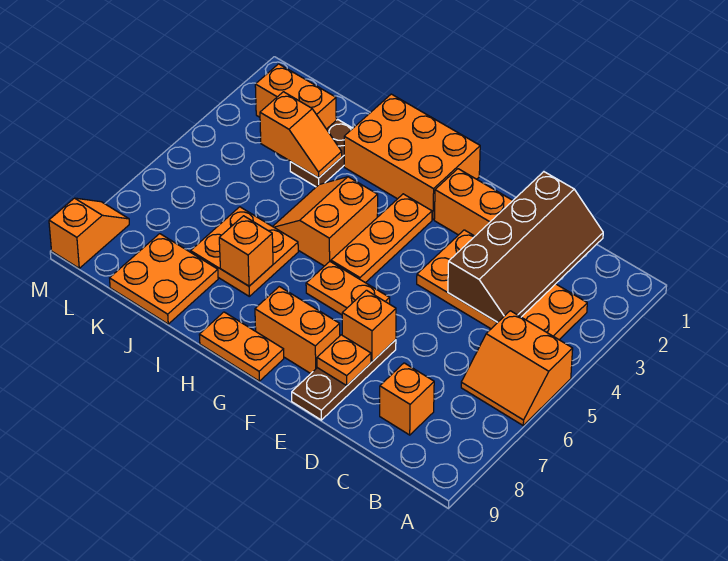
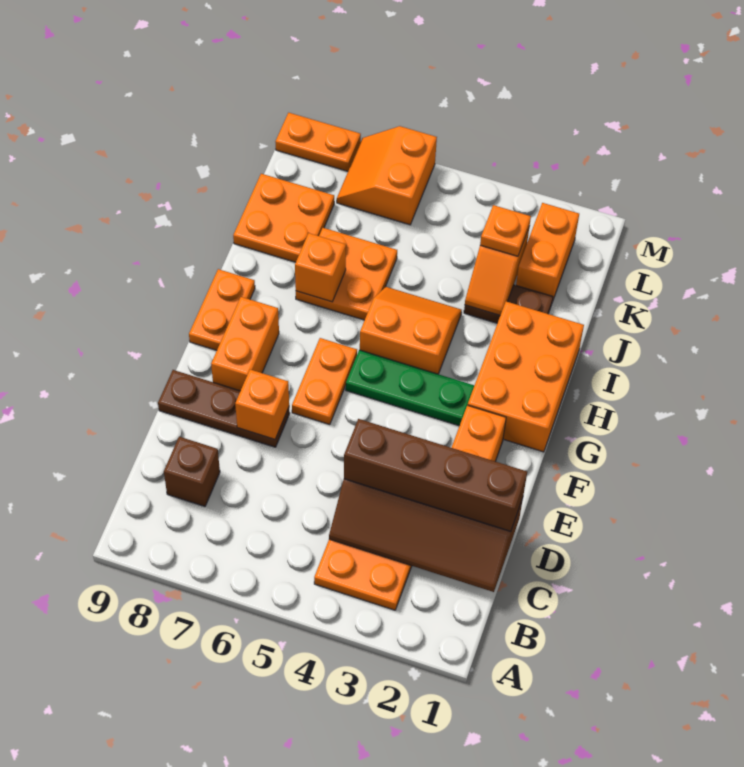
orange slope A5:B6 level 1 top 5 -> orange slope L6:M7 level 1 top 6
orange brick C8 level 1 -> brown brick C8 level 1
none -> brown brick D1:D4 level 3
orange plate E8 level 2 -> orange plate K3 level 3
orange plate G3:G5 level 1 -> green plate G3:G5 level 1
orange slope M8:M9 level 1 top 9 -> orange plate M8:M9 level 1

